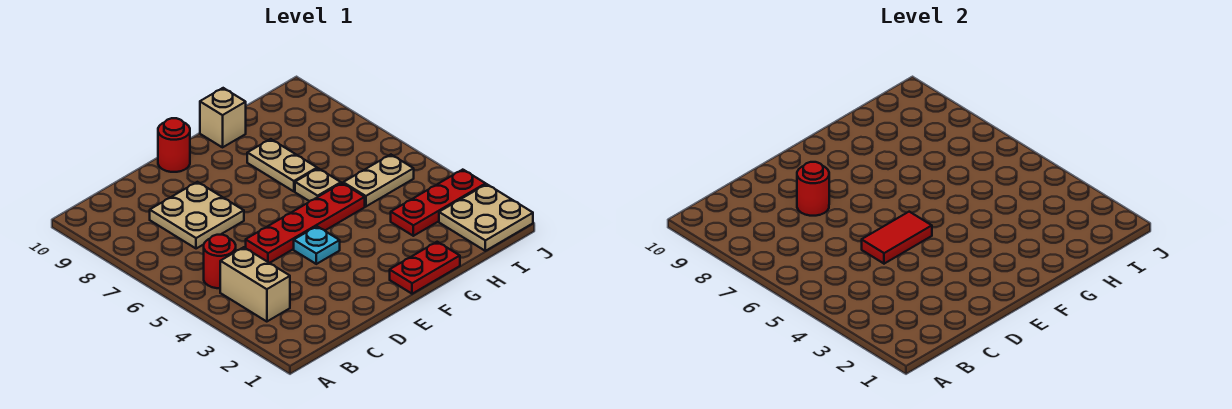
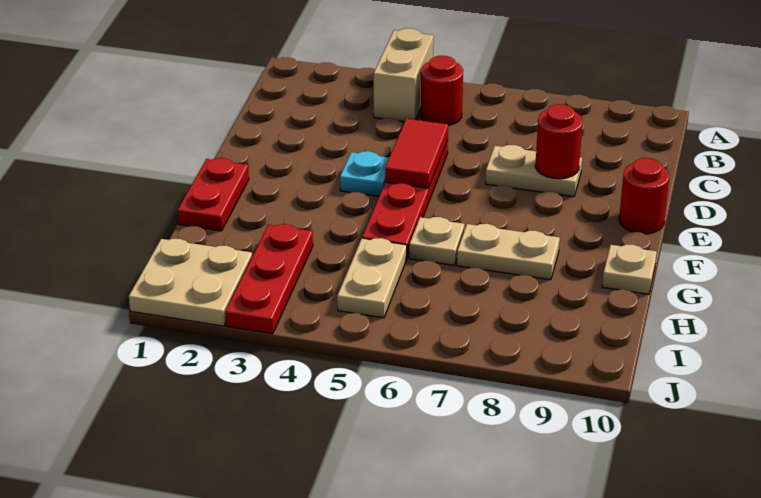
tan brick B3:B4 level 1 -> tan brick A4:B4 level 1
tan plate C7:D8 level 1 -> tan plate D7:D8 level 1
tan brick G10 level 1 -> tan plate G10 level 1

